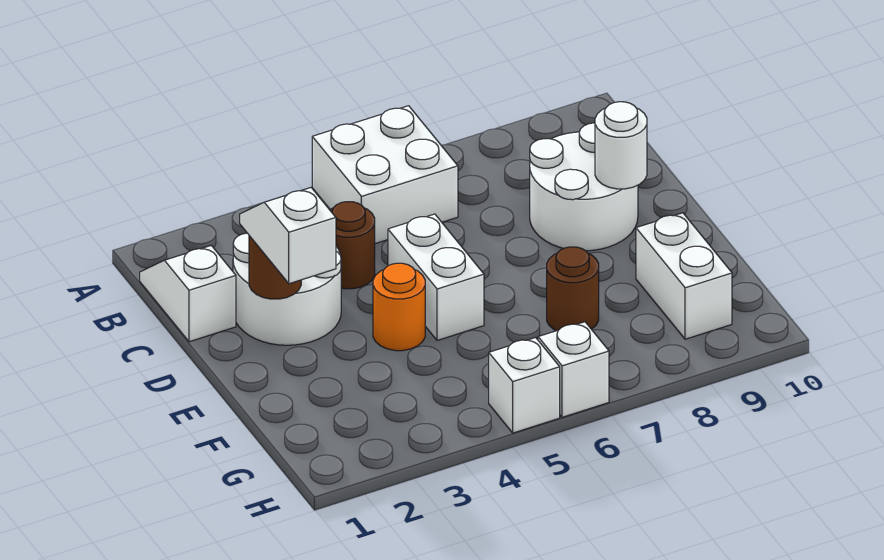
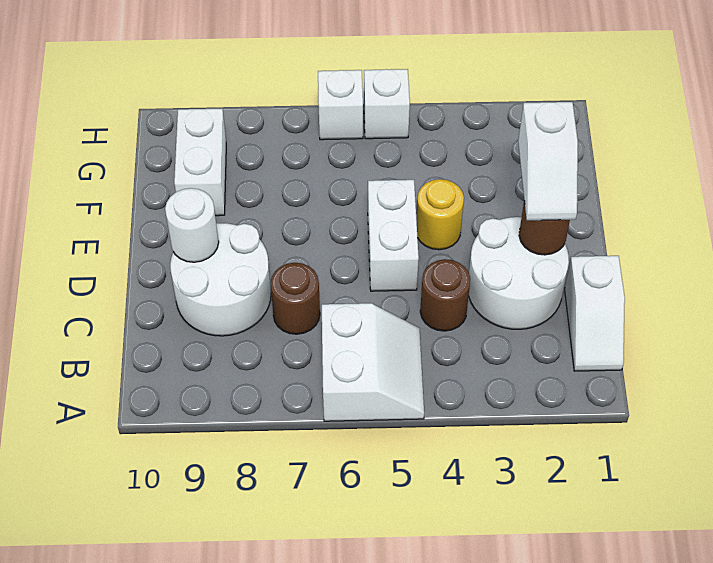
white brick A5:B6 level 1 -> white slope A5:B6 level 1 top 6
orange round brick E4 level 1 -> yellow round brick E4 level 1
brown round brick F7 level 1 -> brown round brick C7 level 1

